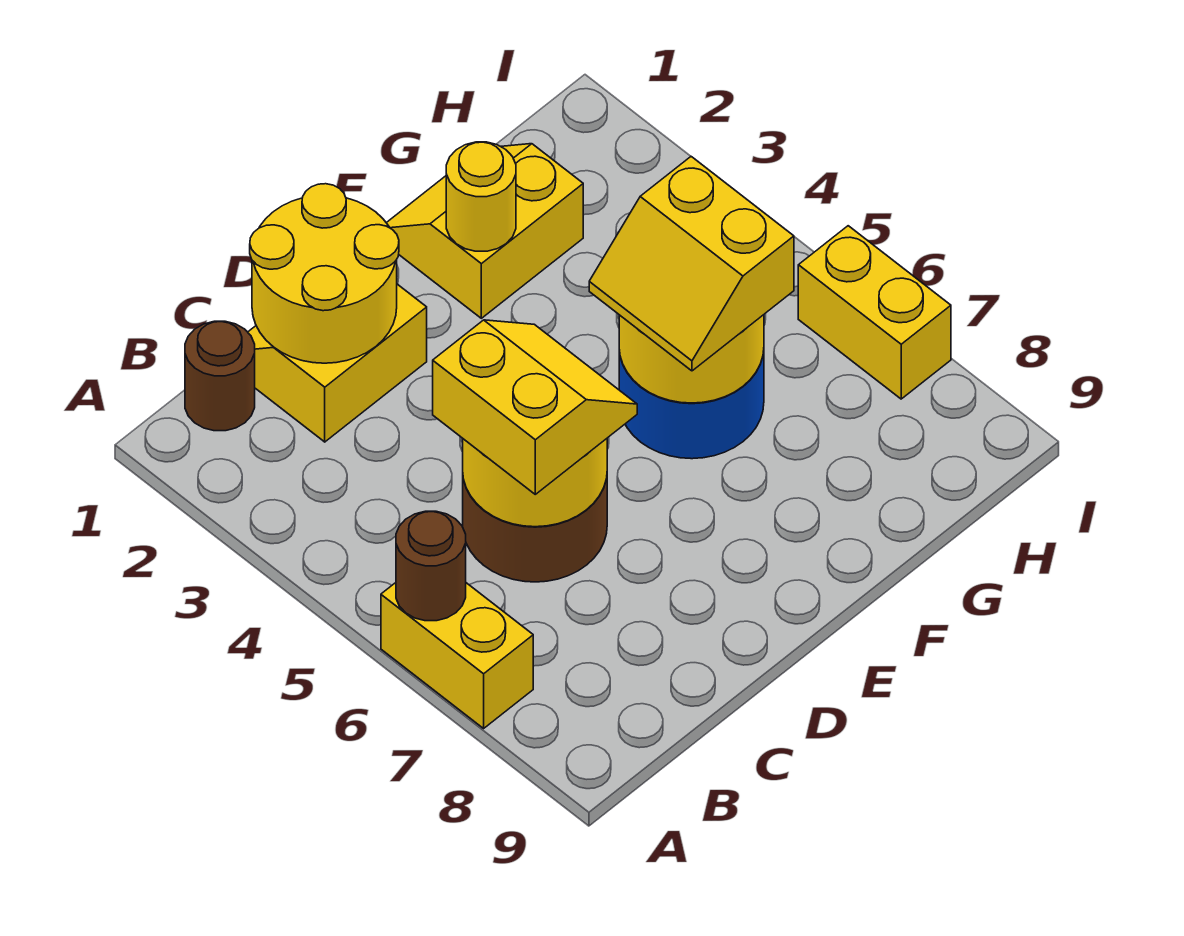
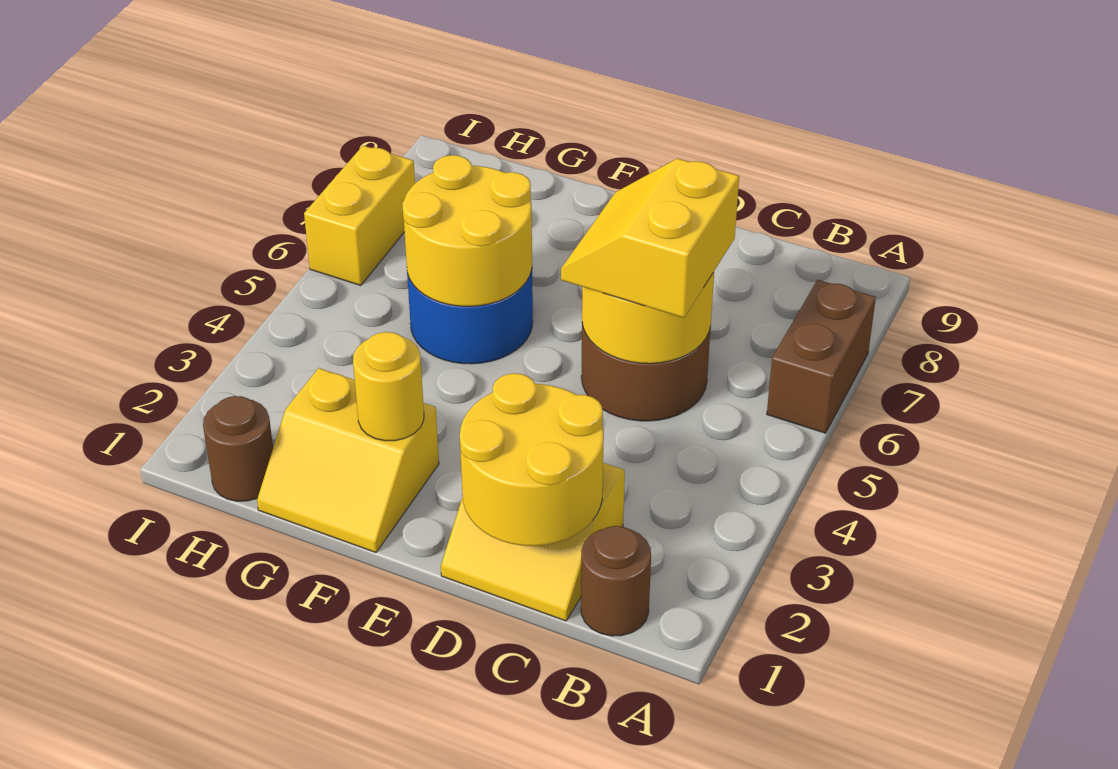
yellow brick A6:A7 level 1 -> brown brick A6:A7 level 1
brown round brick A6 level 2 -> brown round brick H1 level 1
yellow slope F5:G6 level 3 top G -> none

